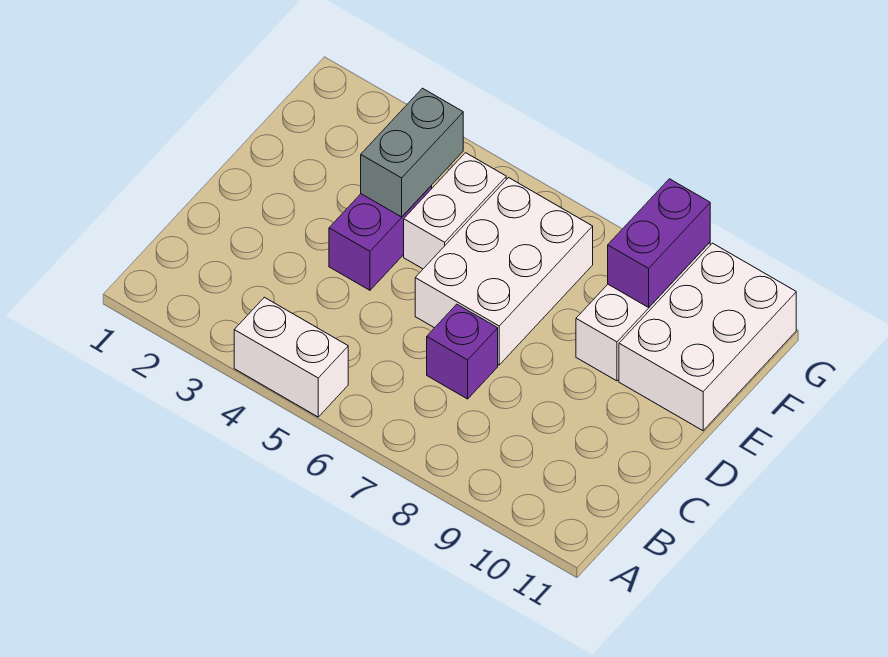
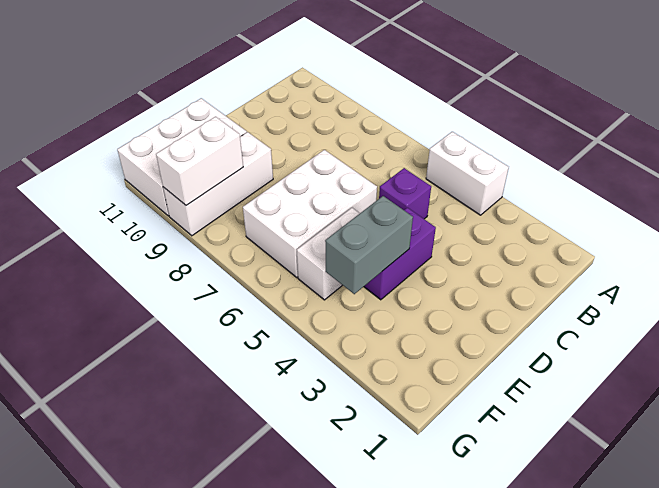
purple brick C7 level 1 -> purple brick C5 level 1
purple brick F9:G9 level 2 -> white brick F9:G9 level 2

